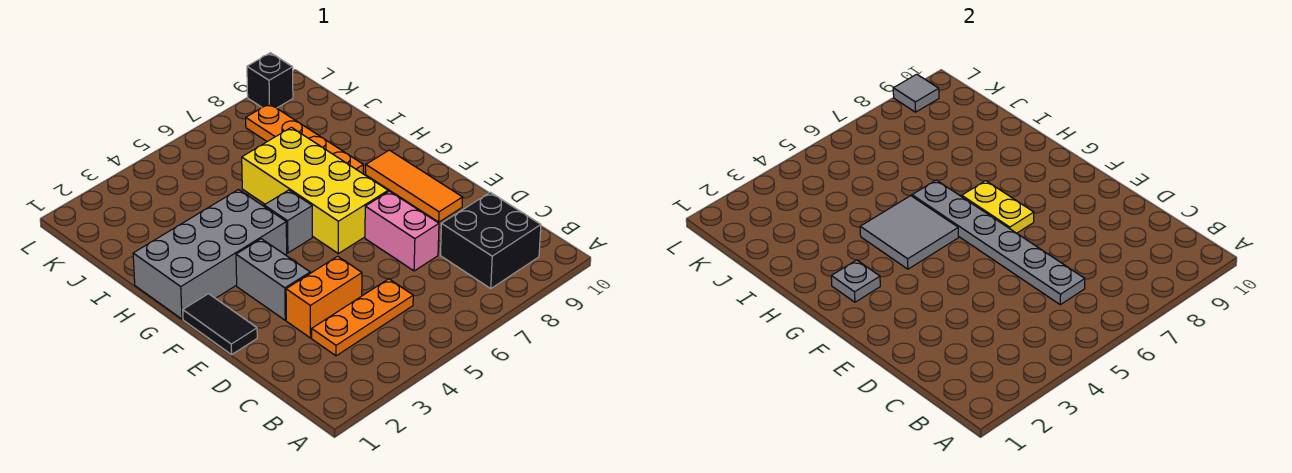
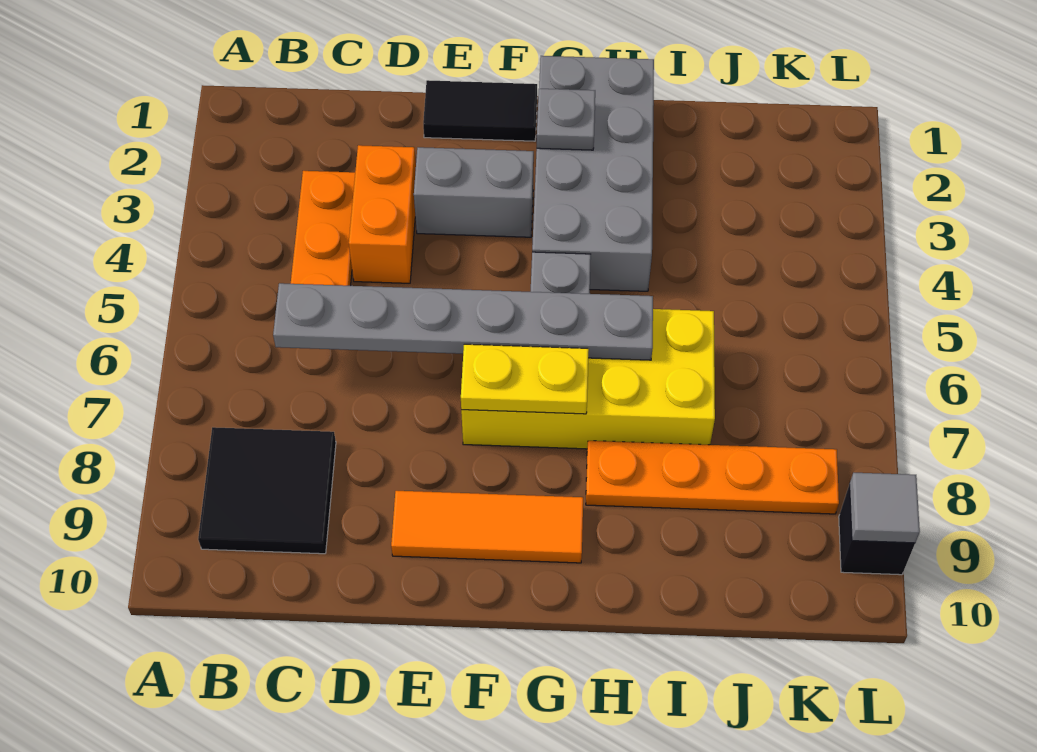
black brick B8:C9 level 1 -> black tile B8:C9 level 1
pink brick D7:E7 level 1 -> none
grey tile G4:H5 level 2 -> none

